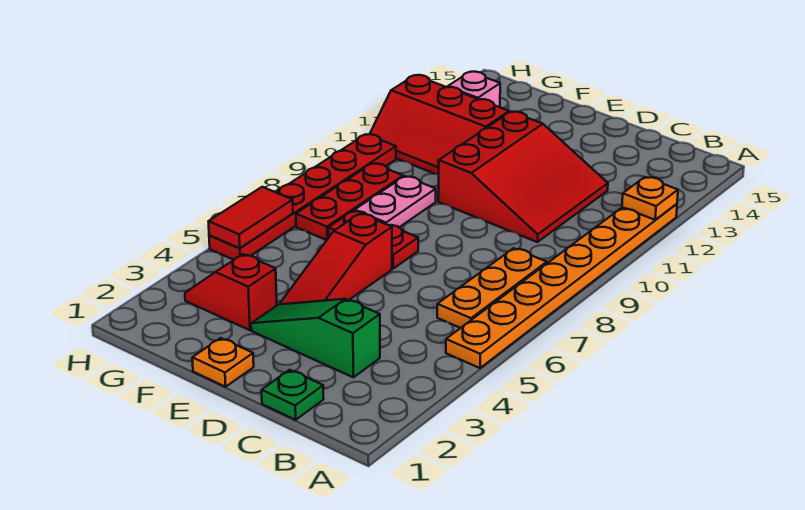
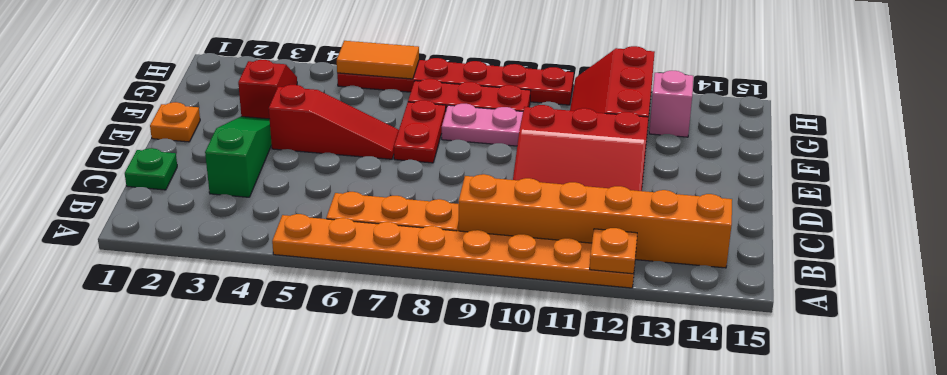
none -> orange brick B9:B14 level 1
red slope E4:E6 level 1 top 6 -> red slope E4:E6 level 1 top 4
red tile H5:H6 level 2 -> orange tile H5:H6 level 2

